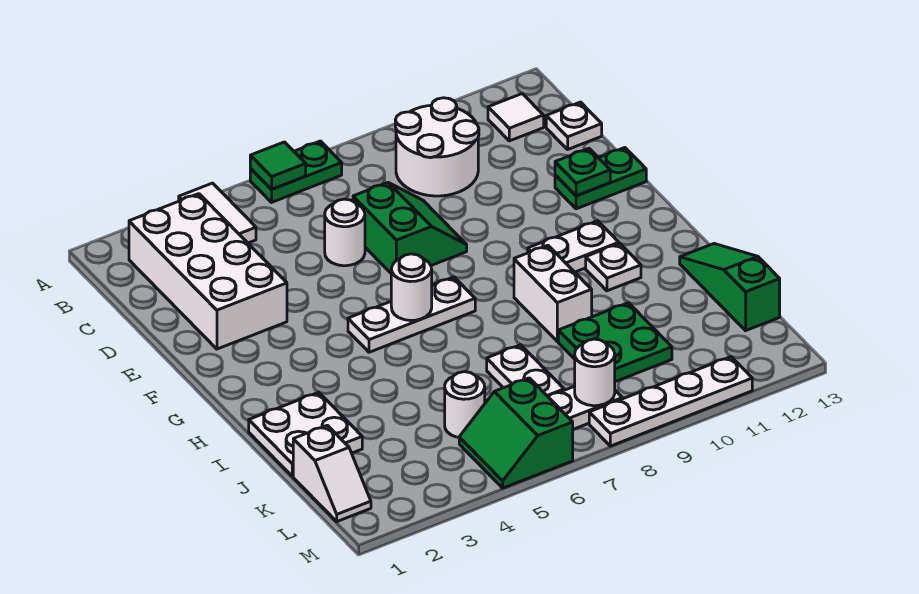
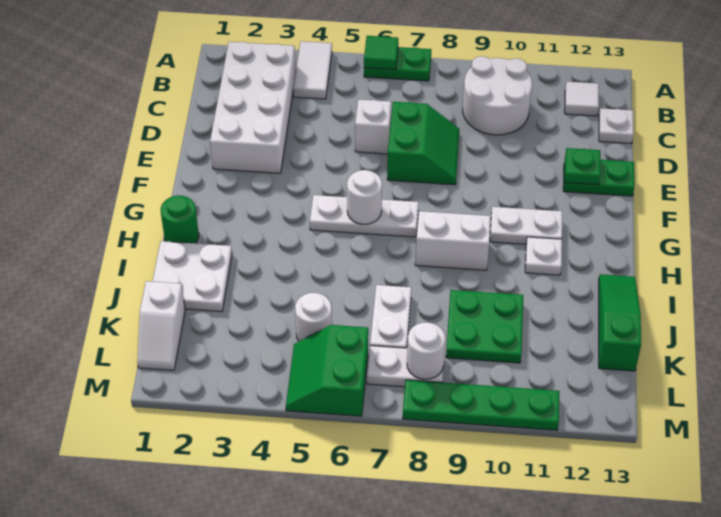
white round brick D6 level 1 -> white brick D6 level 1
none -> green round brick H1 level 1
white brick H9:I9 level 1 -> white brick H8:H9 level 1
white plate M8:M11 level 1 -> green plate M8:M11 level 1

